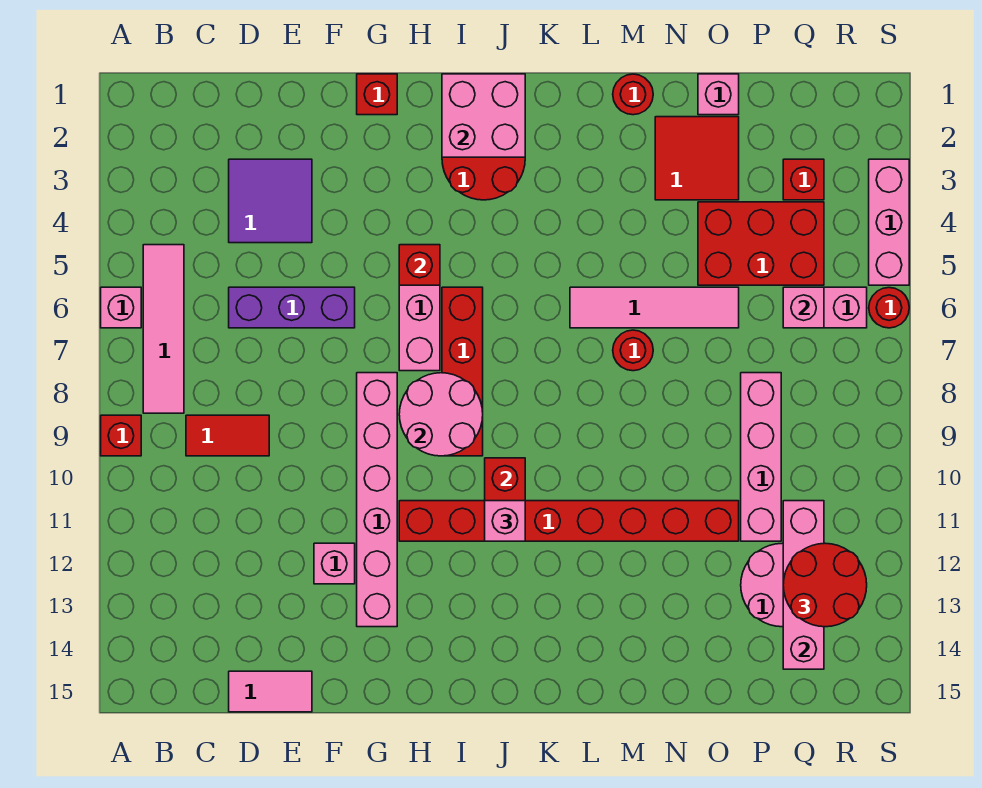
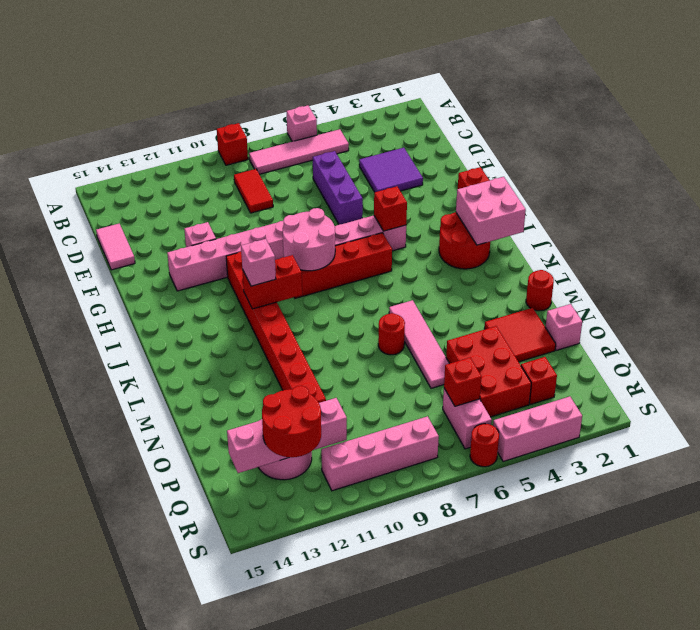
pink brick P8:P11 level 1 -> pink brick R8:R11 level 1
pink brick Q6 level 2 -> red brick Q6 level 2

